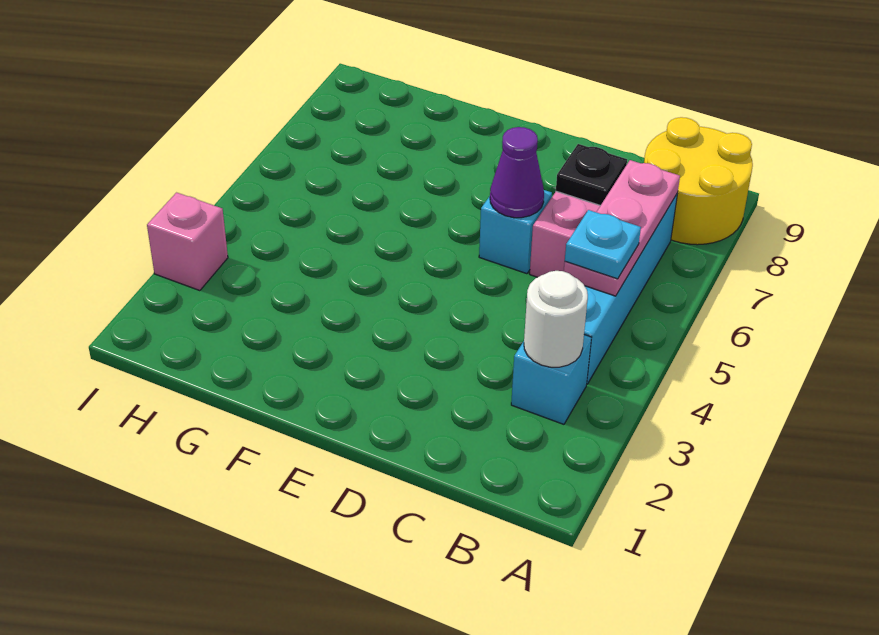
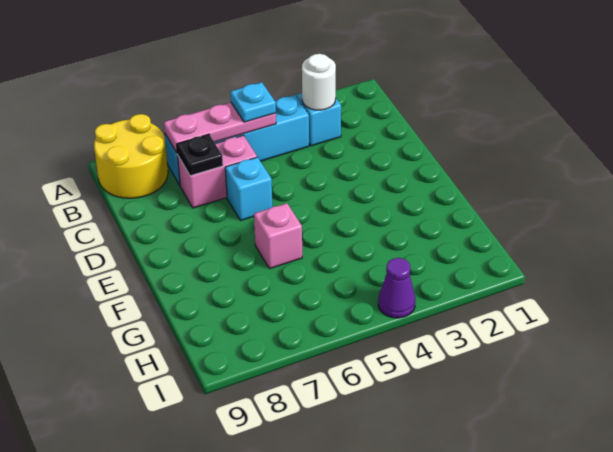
purple cone D6 level 2 -> purple cone I4 level 1
pink brick I3 level 1 -> pink brick F6 level 1

